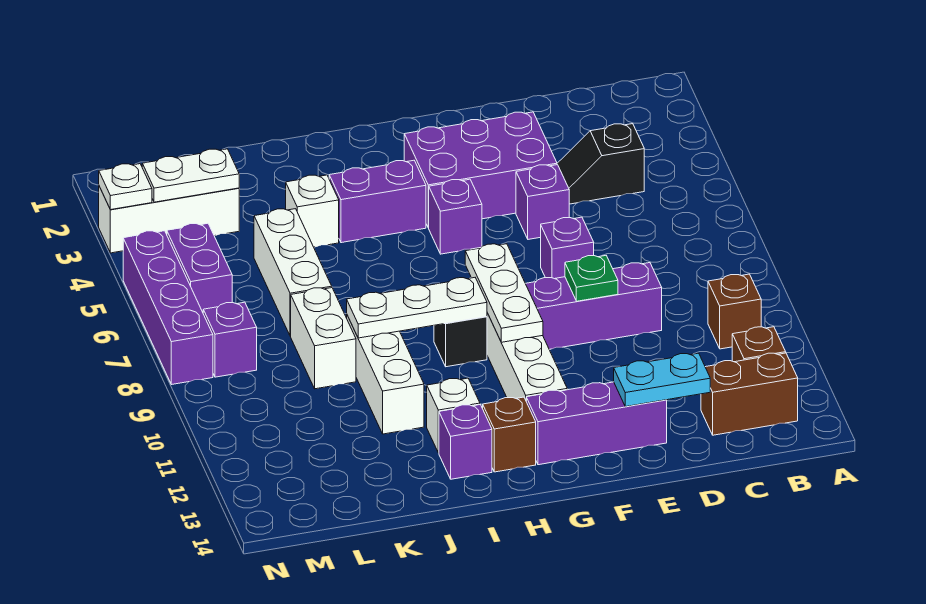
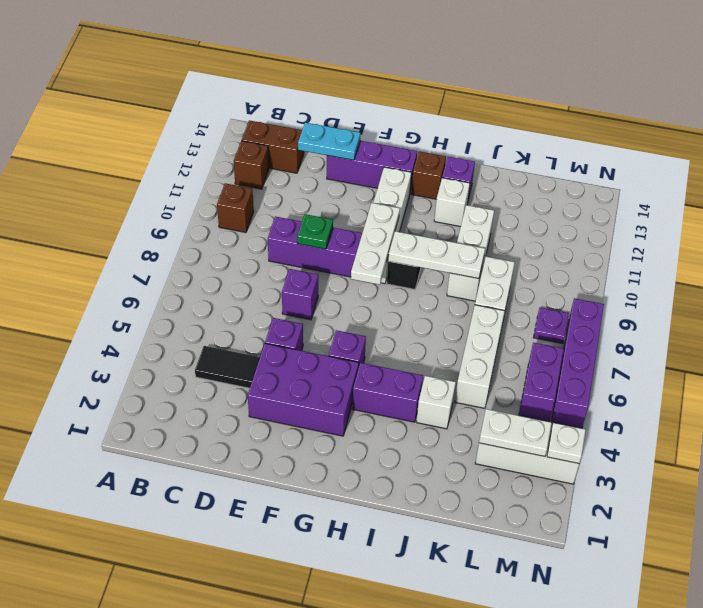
black slope C4:D4 level 1 top C -> black tile C4:D4 level 1
purple brick M8 level 1 -> purple plate M8 level 1

